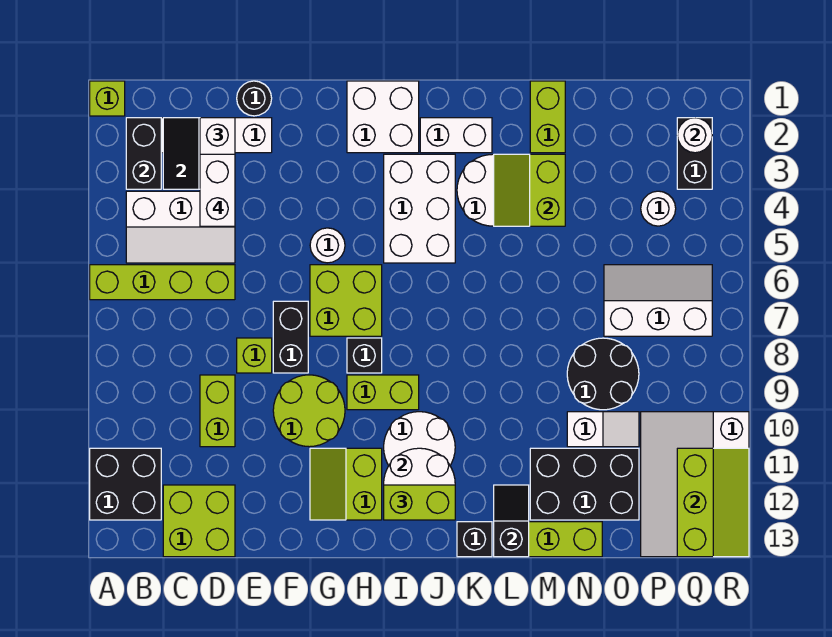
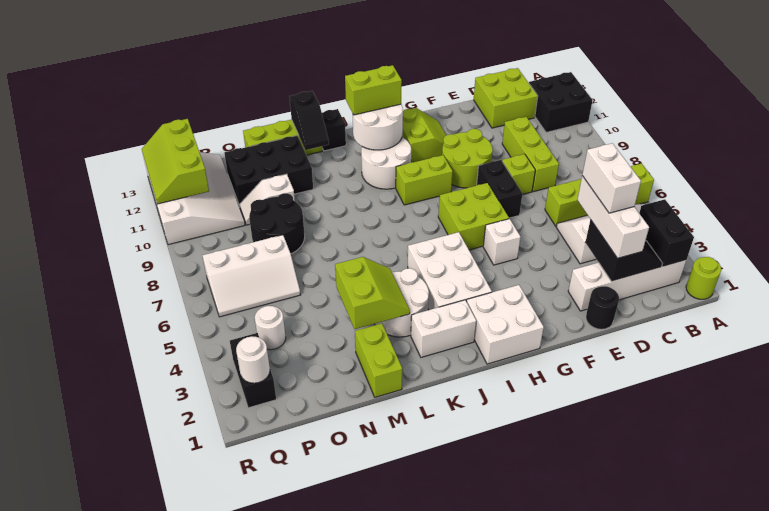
lime brick A1 level 1 -> lime round brick A1 level 1
lime brick D9:D10 level 1 -> lime brick D8:D10 level 1
white round brick G5 level 1 -> white brick G5 level 1
black brick H8 level 1 -> none

